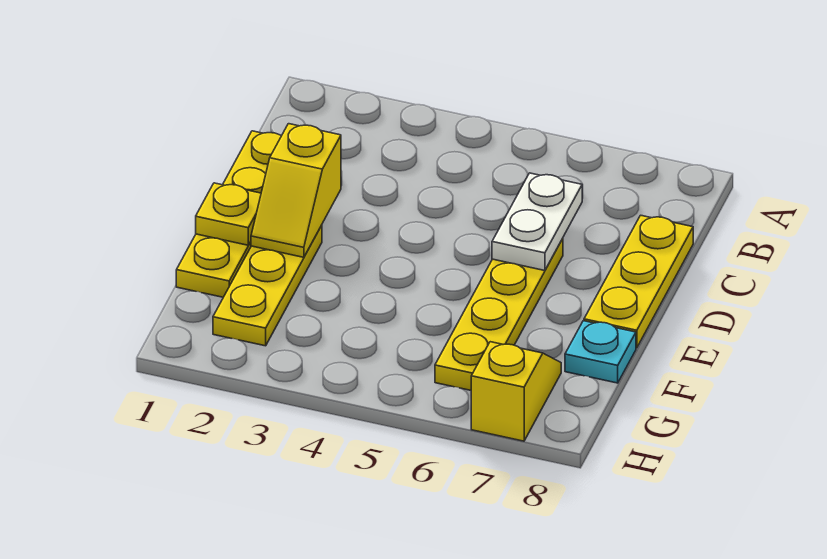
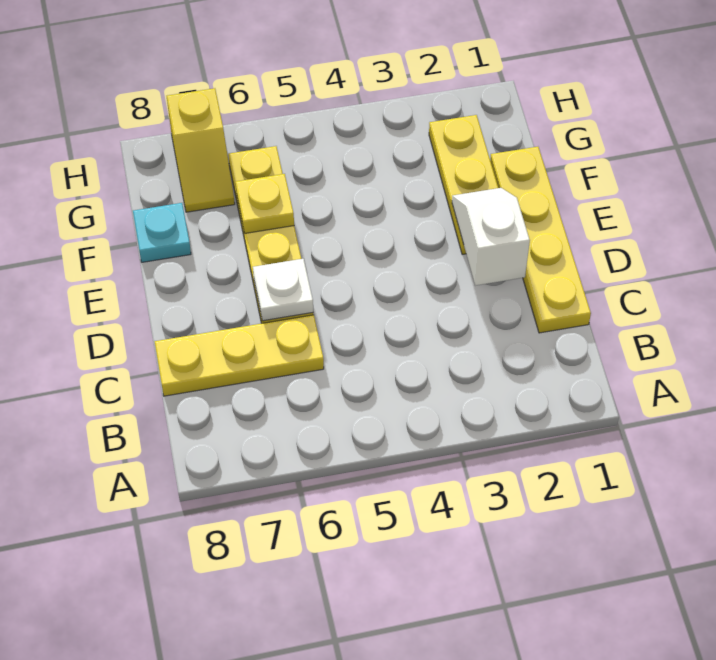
white plate C6:D6 level 2 -> white plate D6 level 2
yellow plate C8:E8 level 1 -> yellow plate C6:C8 level 1
yellow slope D2:E2 level 2 top D -> white slope D2:E2 level 2 top D
yellow plate E1 level 2 -> yellow plate F6 level 2

